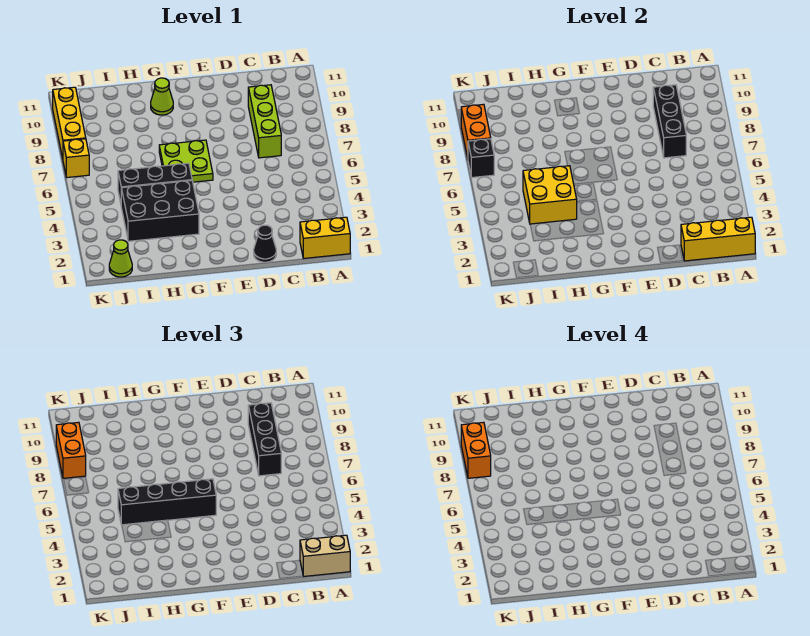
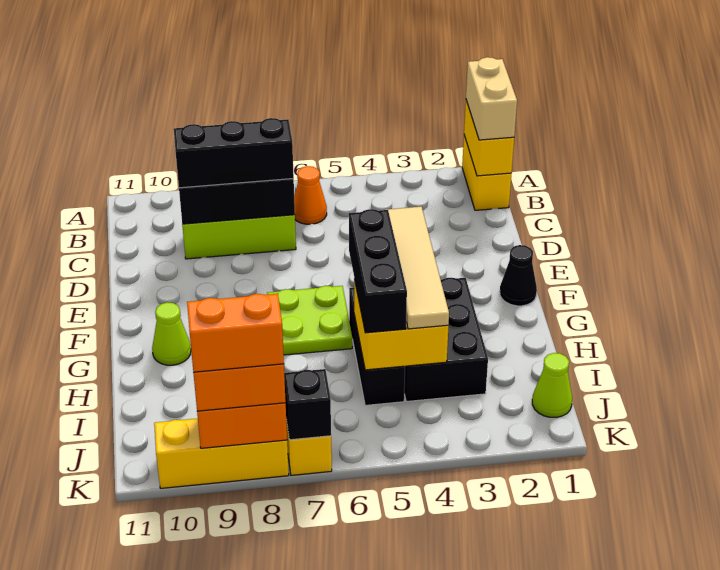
yellow brick A1:C1 level 2 -> yellow brick A1:B1 level 2
none -> orange cone B6 level 1
black cone D1 level 1 -> black cone F1 level 1
none -> tan tile F4:I4 level 3
black brick F5:I5 level 3 -> black brick G5:I5 level 3

